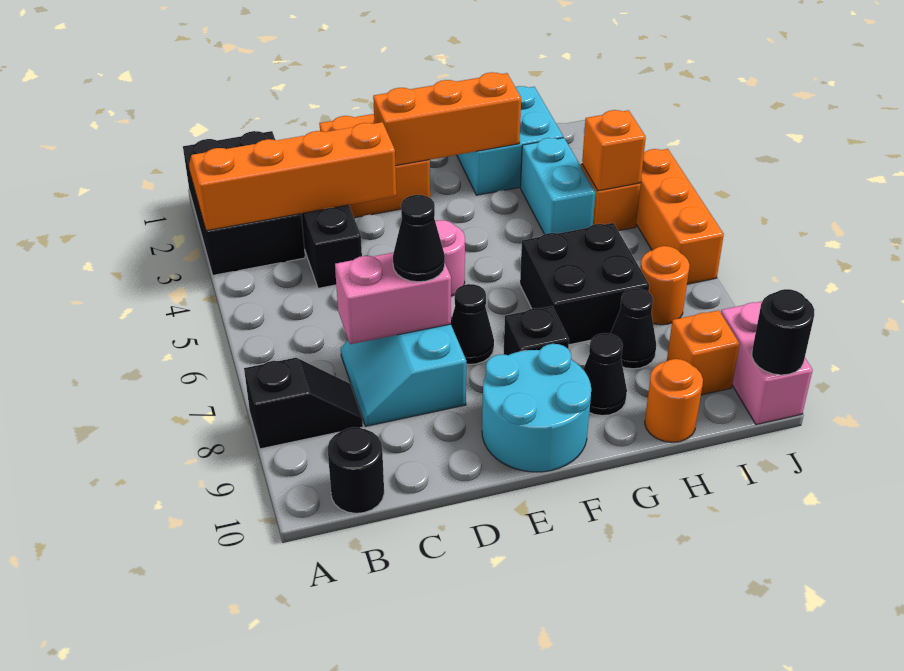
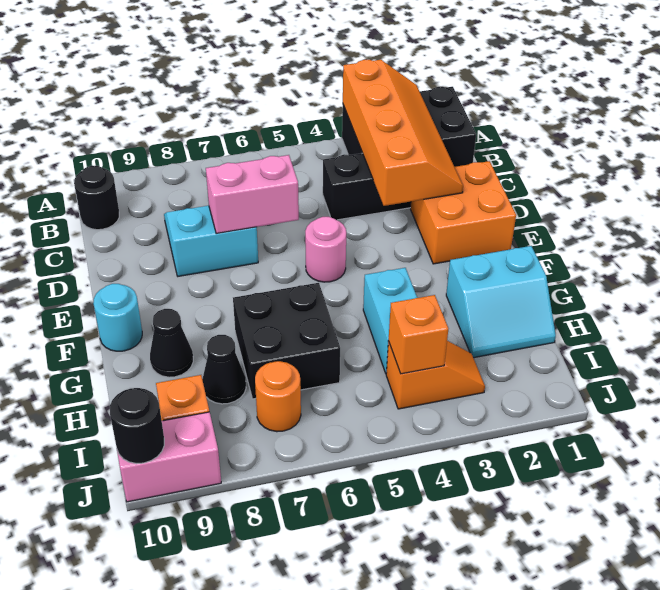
black slope A8:B8 level 1 top A -> none
pink brick C7:D7 level 2 -> pink brick D6:D7 level 2
black cone D7 level 3 -> none
orange brick E2:G2 level 2 -> none
black cone E7 level 1 -> none
cyan round brick E9:F10 level 1 -> cyan round brick F10 level 1
black brick F8 level 1 -> none
cyan brick G1:H2 level 1 -> cyan slope G1:H2 level 1 top G
cyan brick H3:H4 level 1 -> cyan brick G4:H4 level 1
orange round brick H10 level 1 -> none
orange brick J4:J6 level 1 -> none

